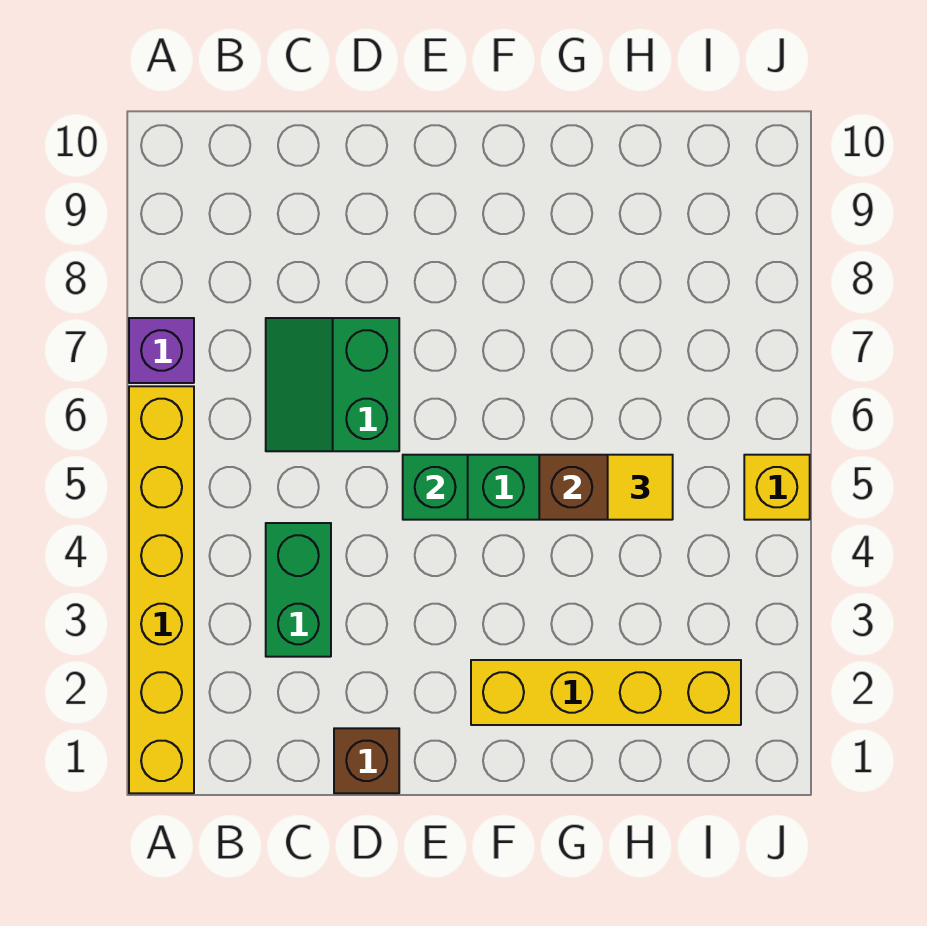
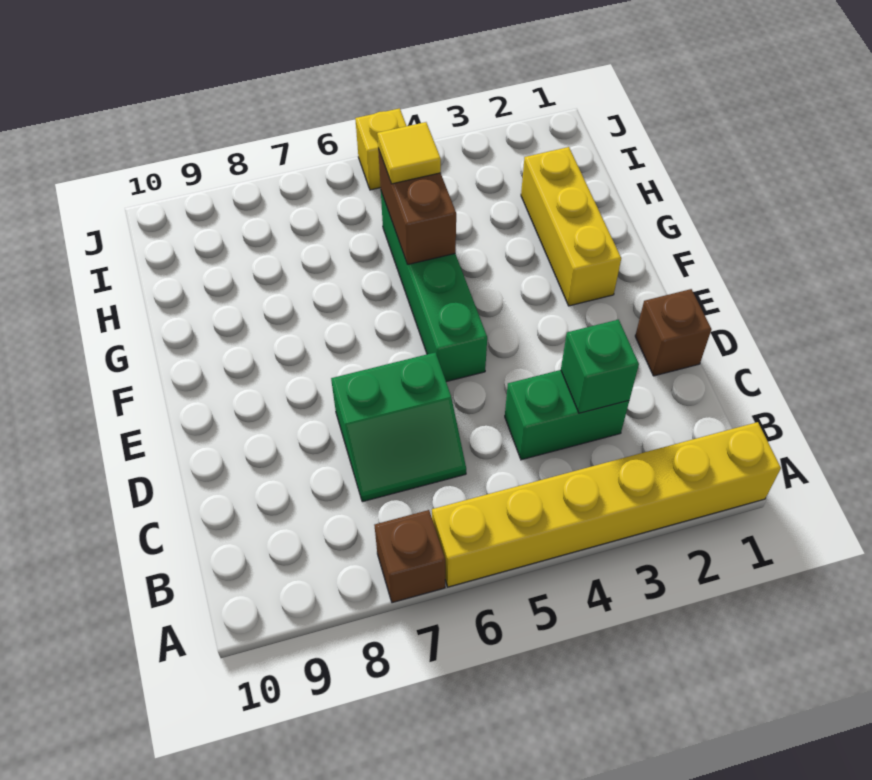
purple brick A7 level 1 -> brown brick A7 level 1
green brick E5 level 2 -> green brick C3 level 2
yellow brick F2:I2 level 1 -> yellow brick F2:H2 level 1

